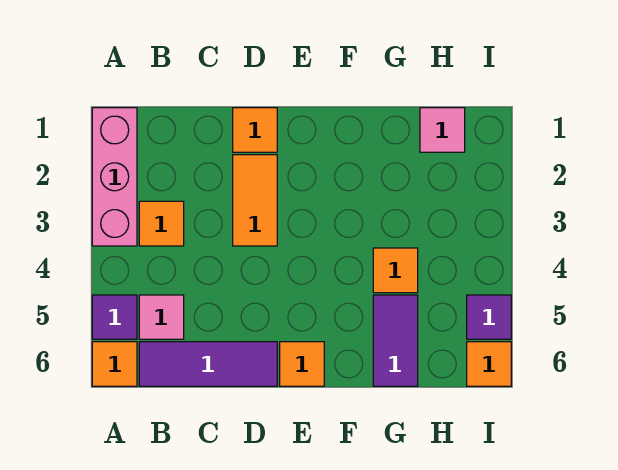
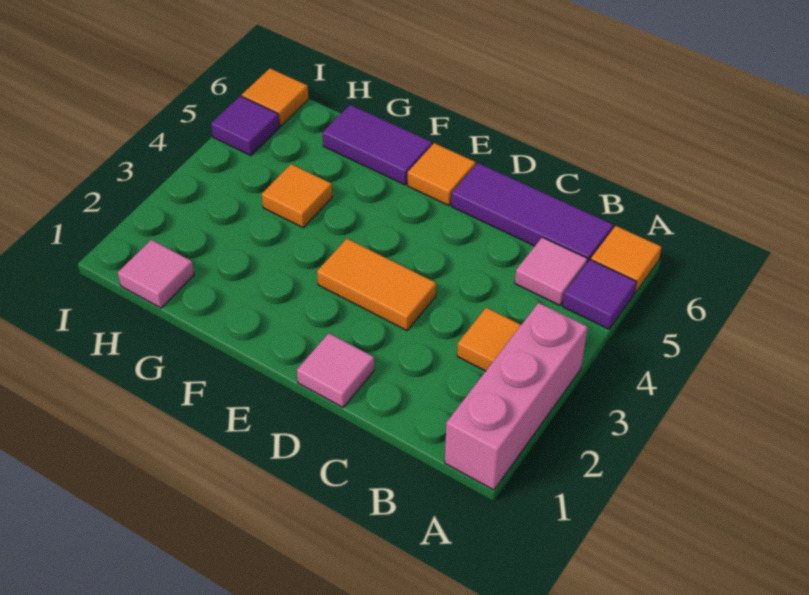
orange tile D1 level 1 -> pink tile D1 level 1
orange tile D2:D3 level 1 -> orange tile D3:E3 level 1
purple tile G5:G6 level 1 -> purple tile F6:G6 level 1

